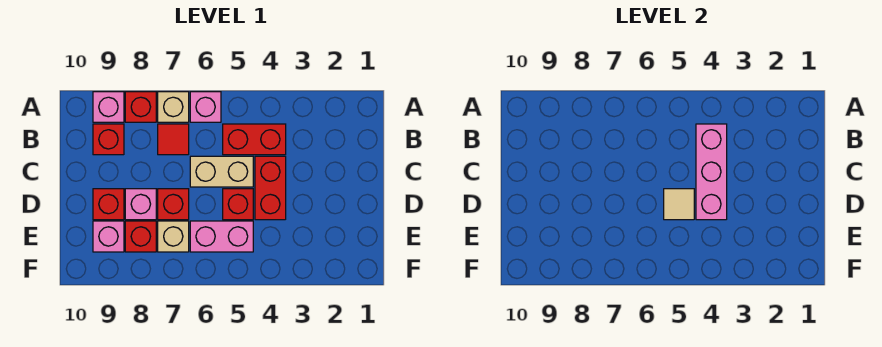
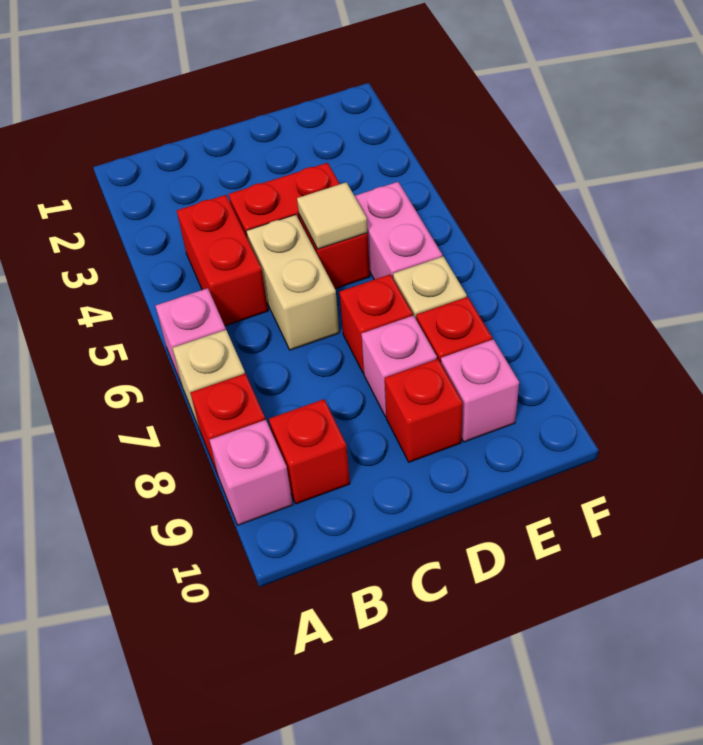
pink brick B4:D4 level 2 -> none
red tile B7 level 1 -> none

